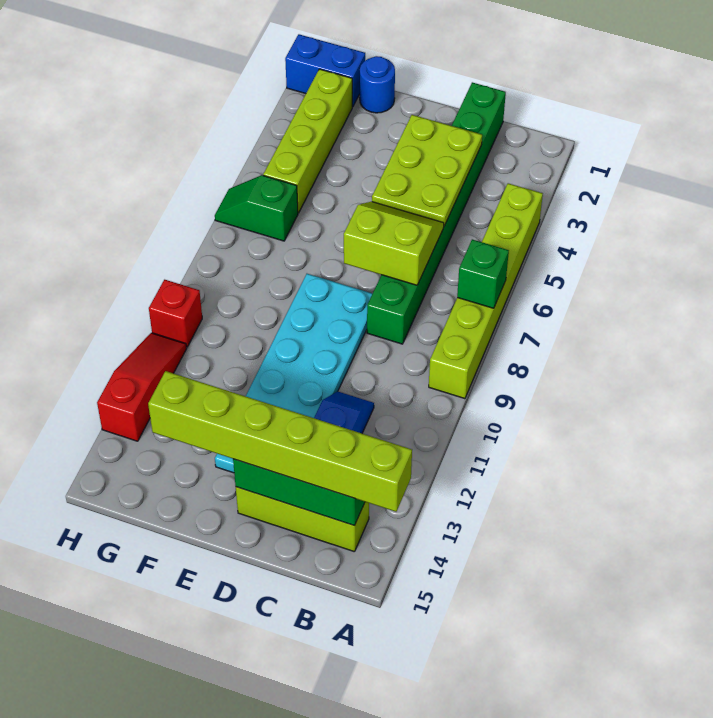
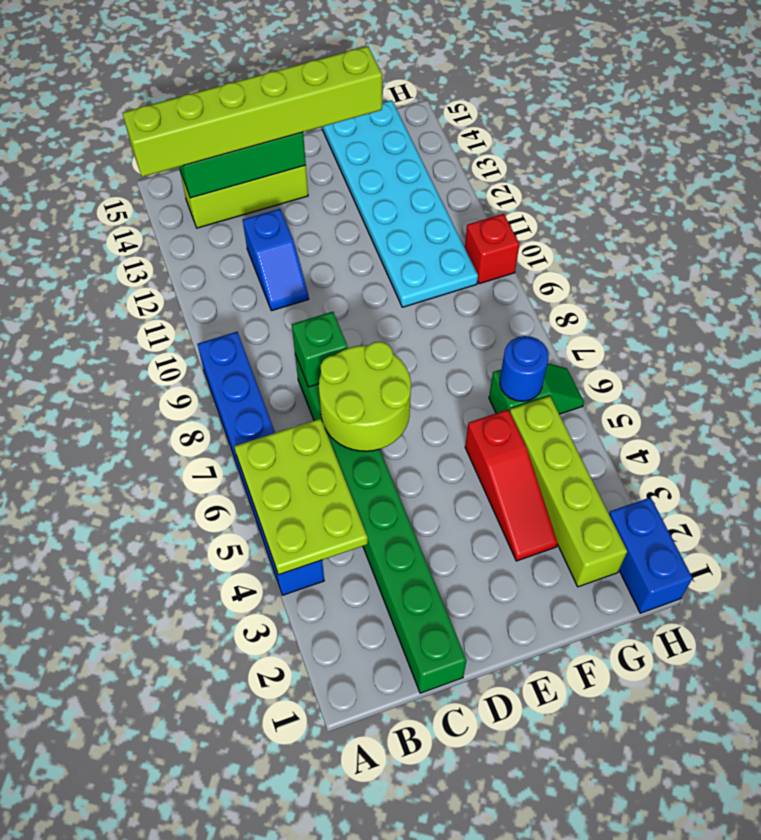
lime brick A4:A9 level 1 -> blue brick A4:A9 level 1
green brick A7 level 2 -> green brick C8 level 2
lime plate C3:D5 level 2 -> lime plate A4:B6 level 2
lime slope C6:D7 level 2 top 7 -> lime round brick C6:D7 level 2
cyan plate D8:E13 level 1 -> cyan plate F10:G15 level 1
blue round brick F1 level 1 -> blue round brick G6 level 2
blue brick G1:H1 level 1 -> blue brick H1:H2 level 1
red slope H11:H13 level 1 top 13 -> red slope F3:F5 level 1 top 5

